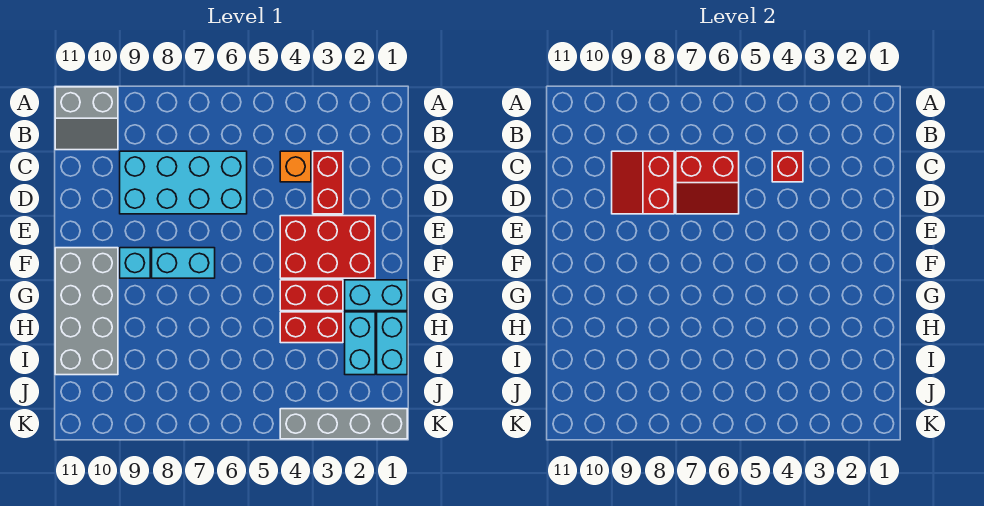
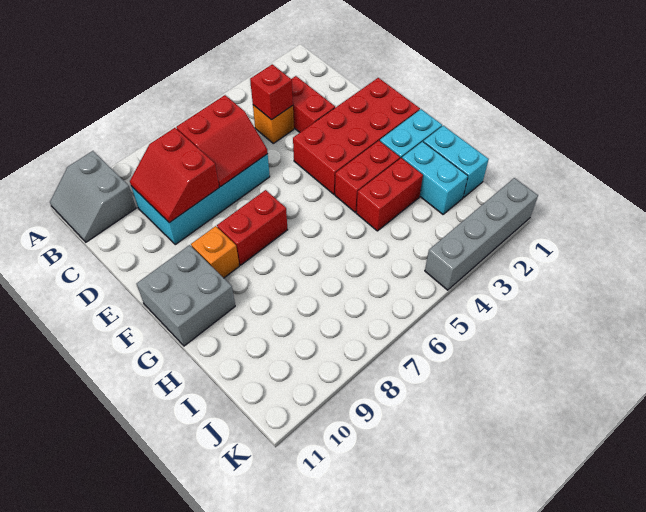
grey slope A10:B11 level 1 top A -> grey slope A10:B11 level 1 top 10
red brick E2:F4 level 1 -> red brick E1:F4 level 1
cyan brick F7:F8 level 1 -> red brick F7:F8 level 1
cyan brick F9 level 1 -> orange brick F9 level 1
grey brick F10:I11 level 1 -> grey brick F10:G11 level 1

